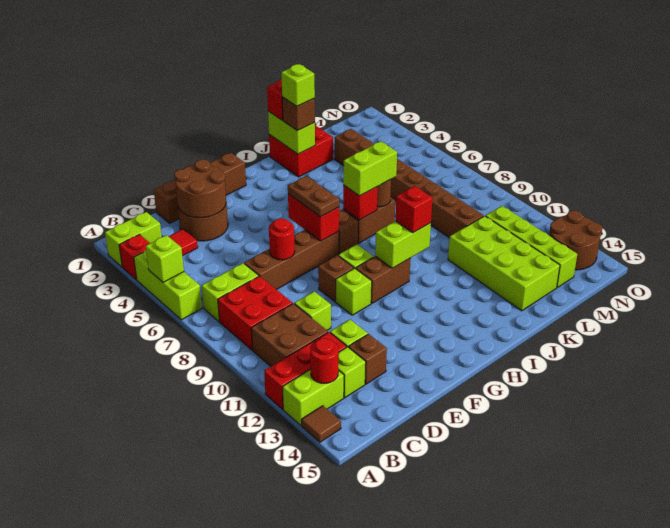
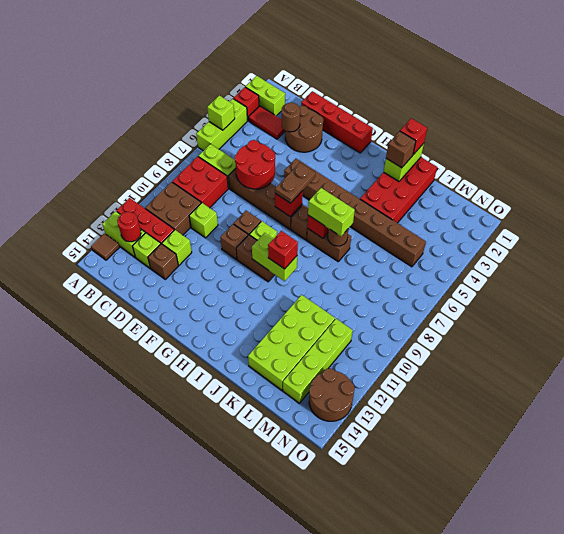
brown brick D1:G1 level 1 -> red brick D1:G1 level 1
brown round brick D2:E3 level 2 -> brown round brick D3 level 2
red round brick E7 level 2 -> red round brick D6:E7 level 2
lime brick F10 level 1 -> brown brick F10 level 1
red brick G6:G7 level 2 -> red brick G7 level 2
red brick J1:K2 level 1 -> red brick J1:K4 level 1
lime brick J2 level 4 -> none
brown brick L3:L10 level 1 -> brown brick F5:M5 level 1

